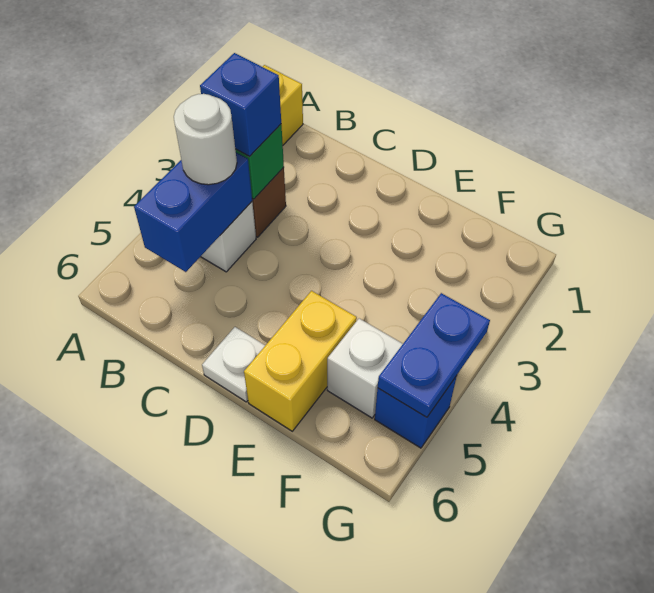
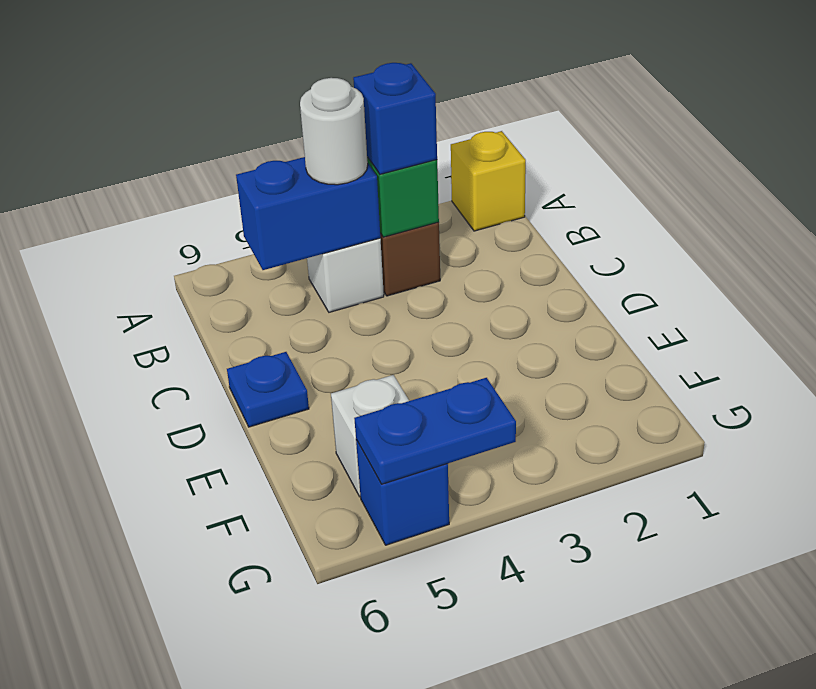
white plate D6 level 1 -> blue plate D6 level 1
yellow brick E5:E6 level 1 -> none

